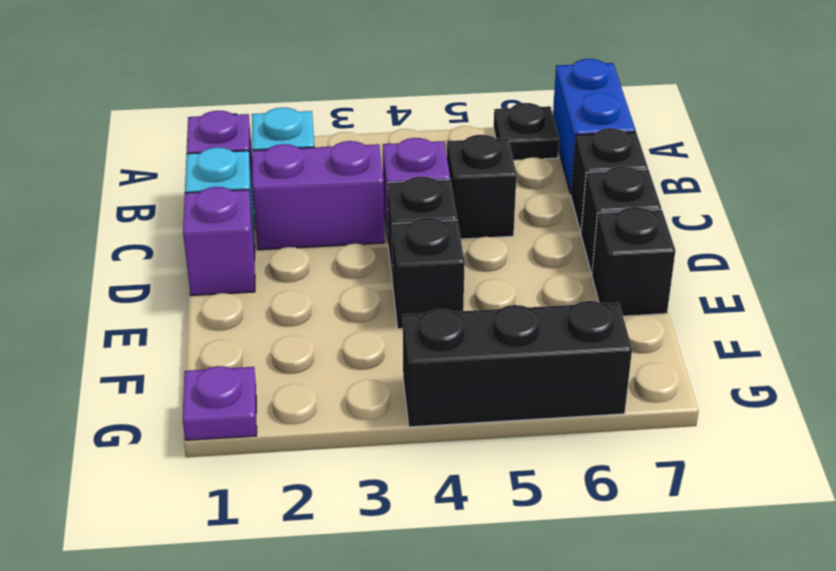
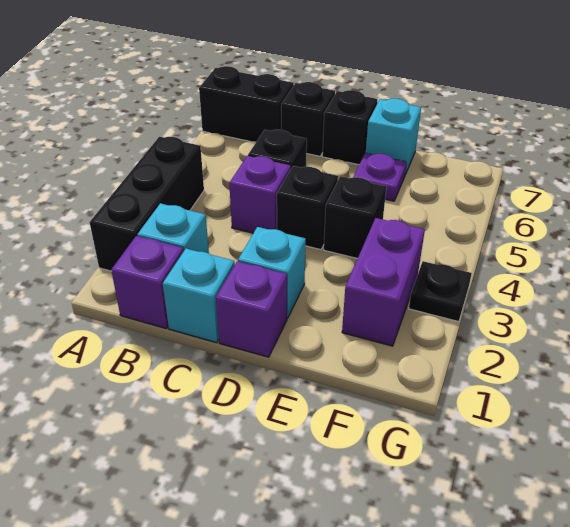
black plate A6 level 1 -> black plate G3 level 1
blue brick A7:B7 level 1 -> black brick A7:B7 level 1
purple brick C2:C3 level 1 -> purple brick F2:F3 level 1
none -> cyan brick D2 level 1
black brick E7 level 1 -> cyan brick E7 level 1
purple plate G1 level 1 -> purple plate E6 level 1
black brick G4:G6 level 1 -> black brick A2:A4 level 1

